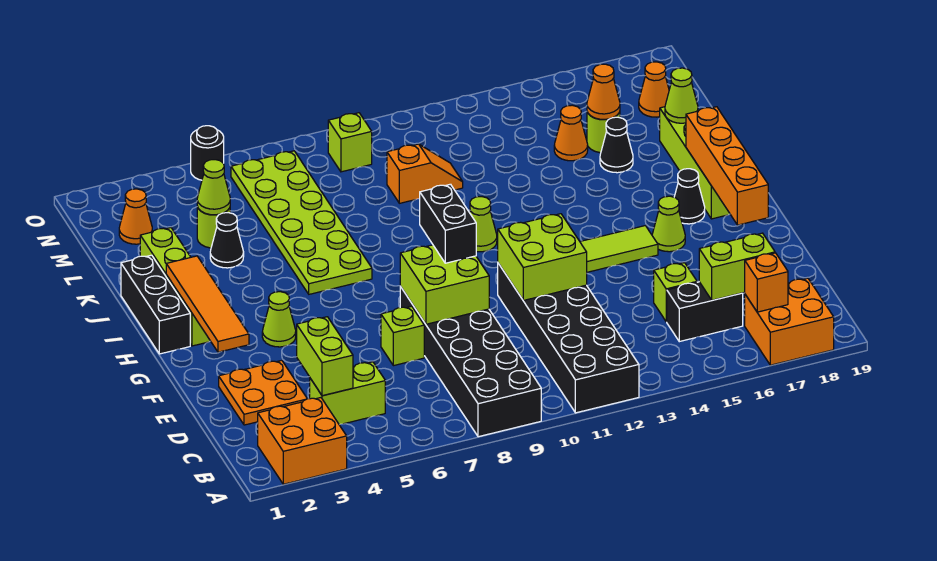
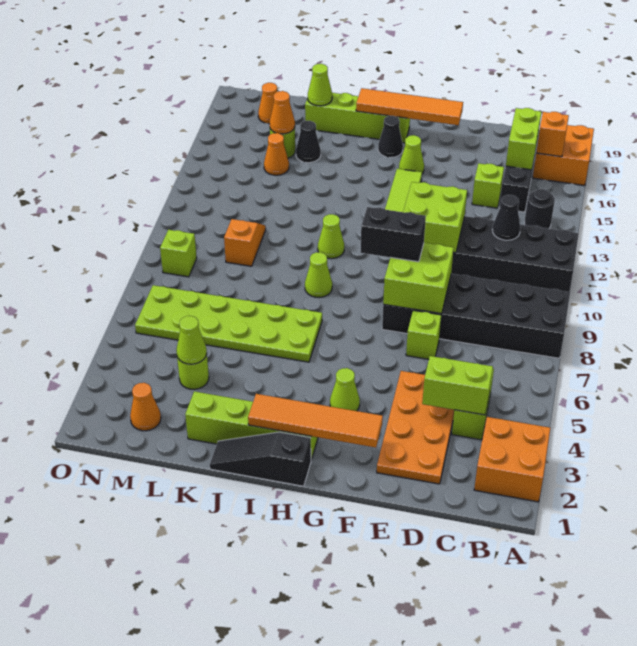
orange plate D2:E3 level 1 -> orange plate D2:E5 level 1
orange brick F18:I18 level 2 -> orange tile F18:I18 level 2
black brick H1:J1 level 1 -> black slope H1:J1 level 1 top H
none -> lime cone I9 level 1
black cone K4 level 1 -> black cone C12 level 2
black round brick O5 level 1 -> black round brick B14 level 1

